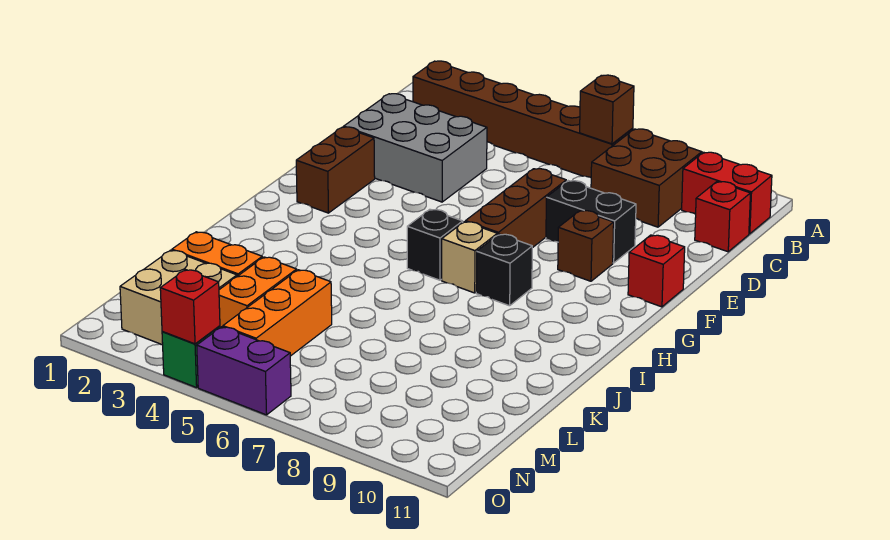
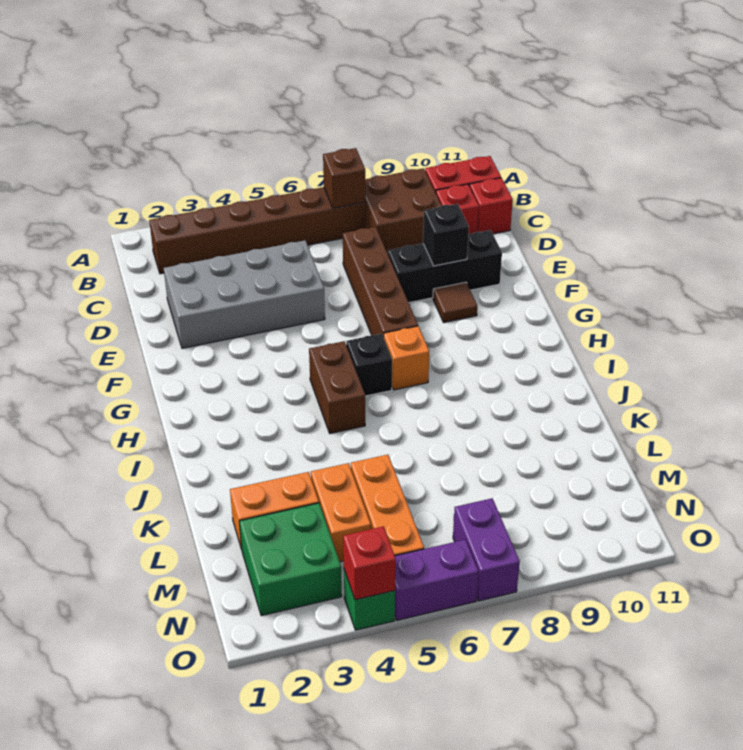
grey brick D2:E4 level 1 -> grey brick D2:E5 level 1
brown brick E7:G7 level 1 -> brown brick D7:G7 level 1
black brick E8:E9 level 1 -> black brick E8:E10 level 1
brown brick F2:G2 level 1 -> brown brick H5:I5 level 1
brown brick F9 level 1 -> brown tile F9 level 1
red brick F11 level 1 -> red brick C10 level 1
tan brick H7 level 1 -> orange brick H7 level 1
black brick H8 level 1 -> black brick E9 level 2
tan brick M2:N3 level 1 -> green brick M2:N3 level 1
none -> purple brick N7:O7 level 1

